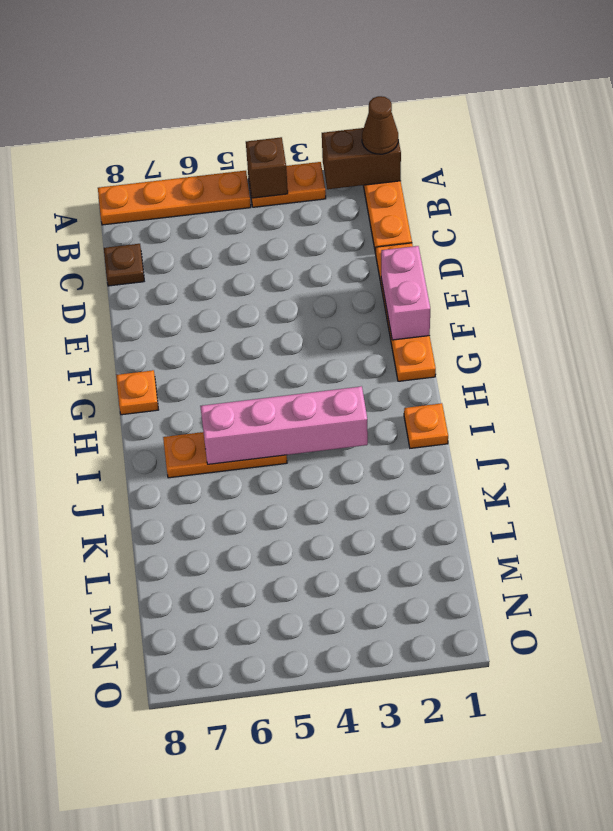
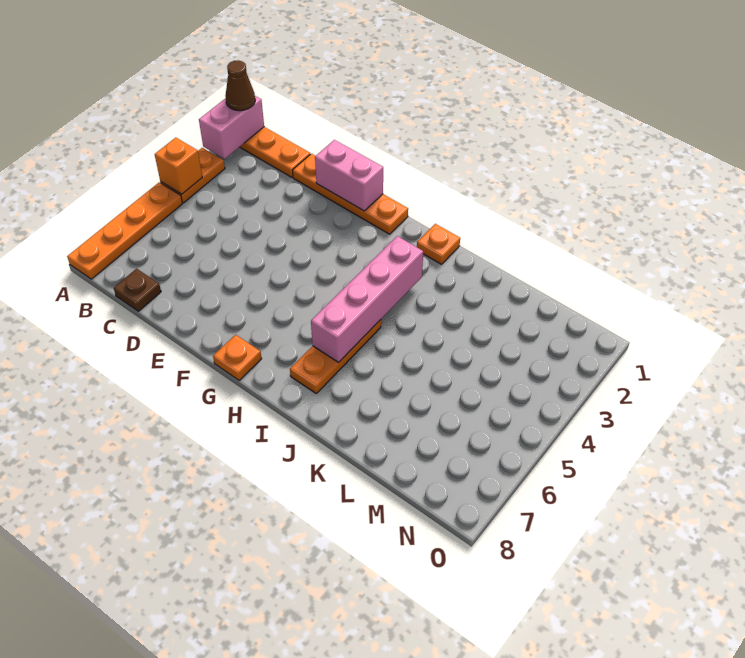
brown brick A1:A2 level 2 -> pink brick A1:A2 level 2
brown brick A4 level 2 -> orange brick A4 level 2

